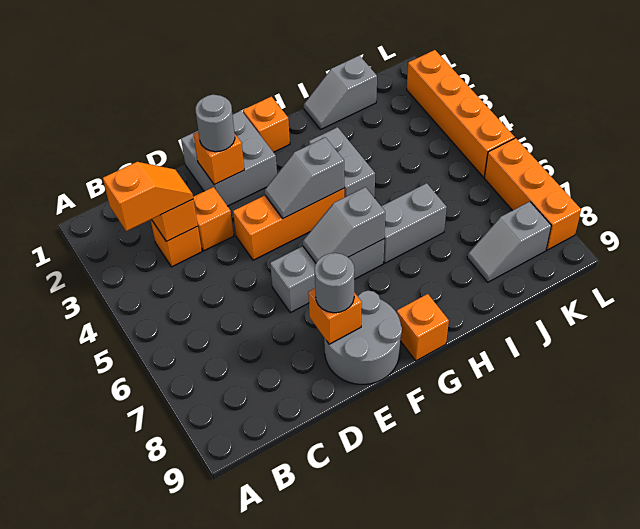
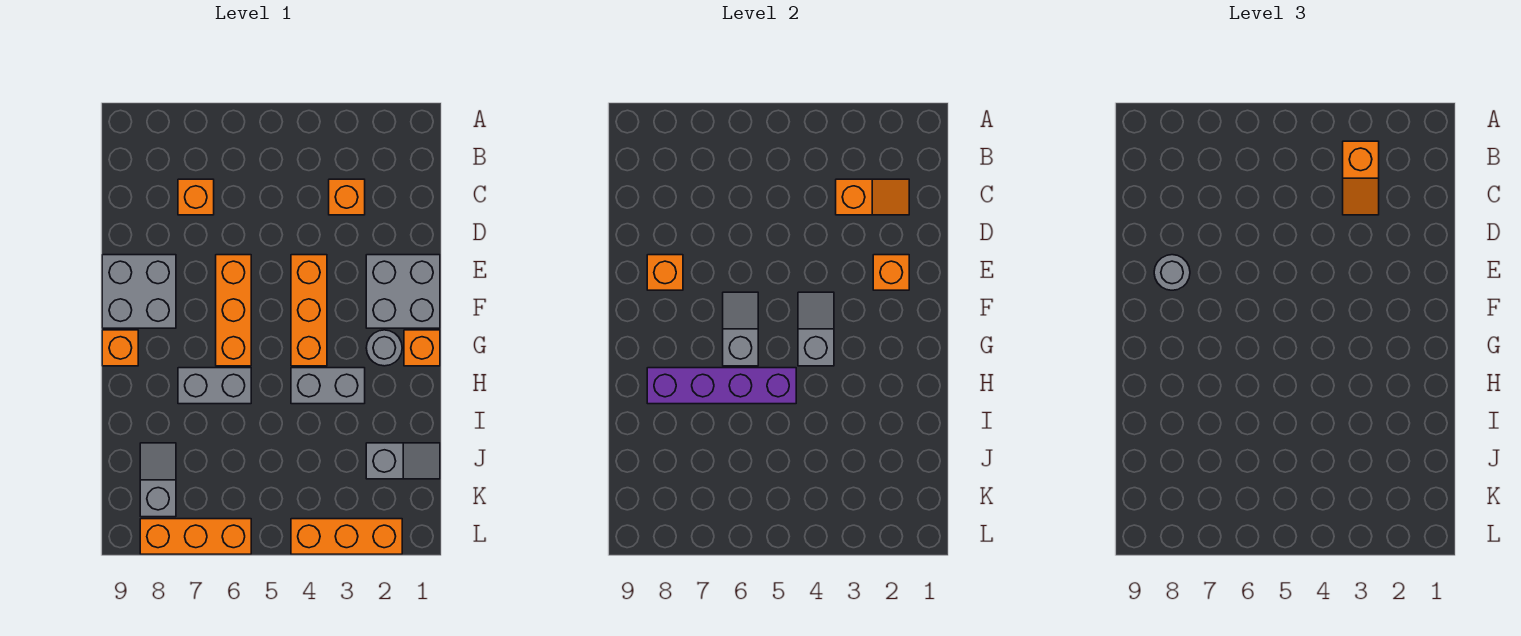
orange brick D3 level 1 -> orange brick C7 level 1
grey round brick E2 level 3 -> grey round brick G2 level 1
grey brick E6:G6 level 1 -> orange brick E6:G6 level 1
grey round brick E8:F9 level 1 -> grey brick E8:F9 level 1
none -> purple brick H5:H8 level 2
grey brick H6:I6 level 1 -> grey brick H6:H7 level 1
grey slope I1:J1 level 1 top J -> grey slope J1:J2 level 1 top 2
orange brick L2:L5 level 1 -> orange brick L2:L4 level 1

